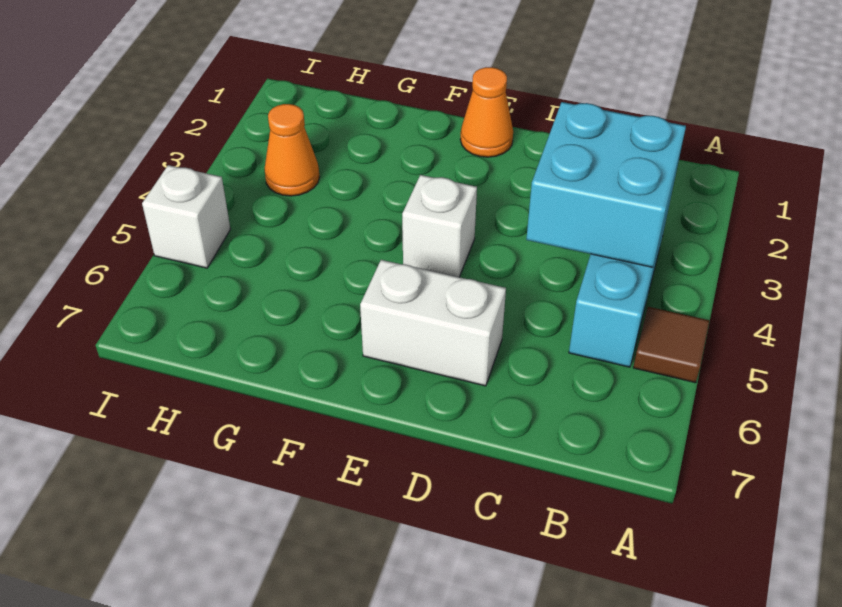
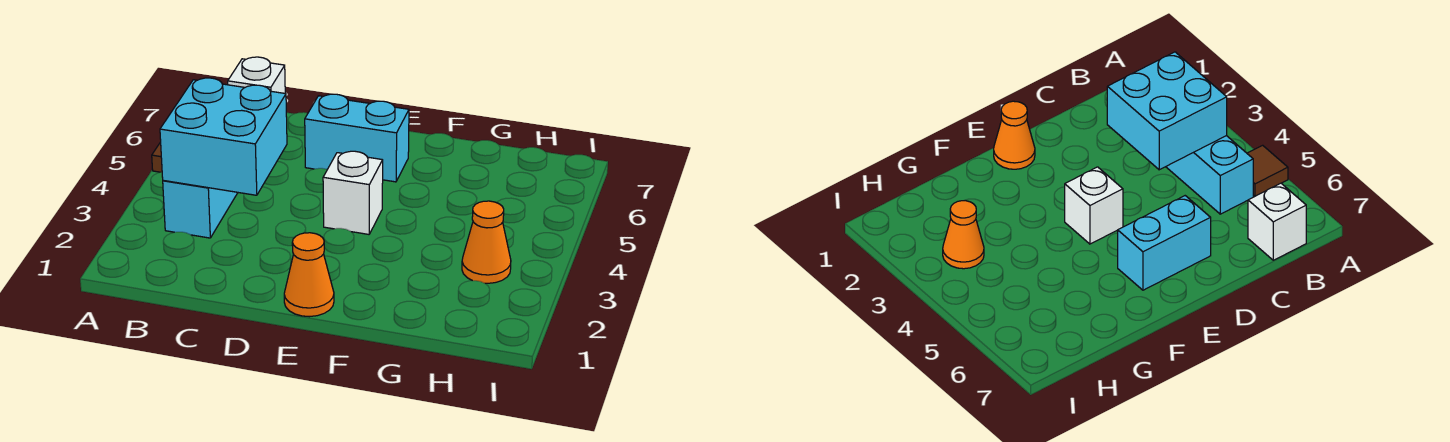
white brick D6:E6 level 1 -> cyan brick D6:E6 level 1
white brick I5 level 1 -> white brick B7 level 1

